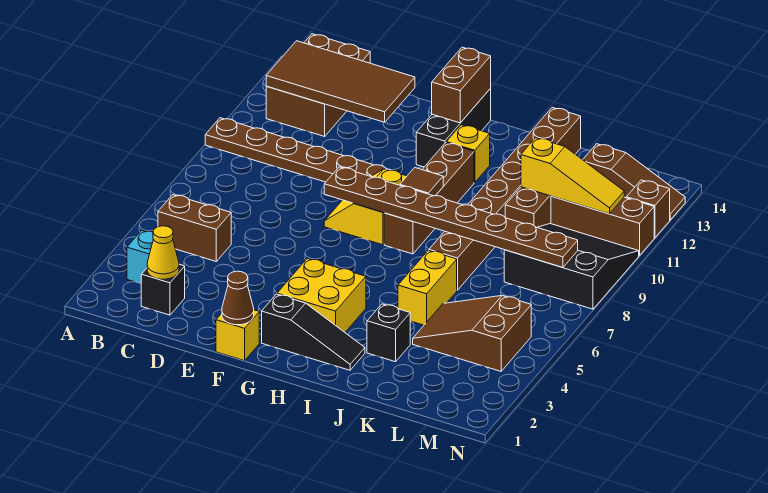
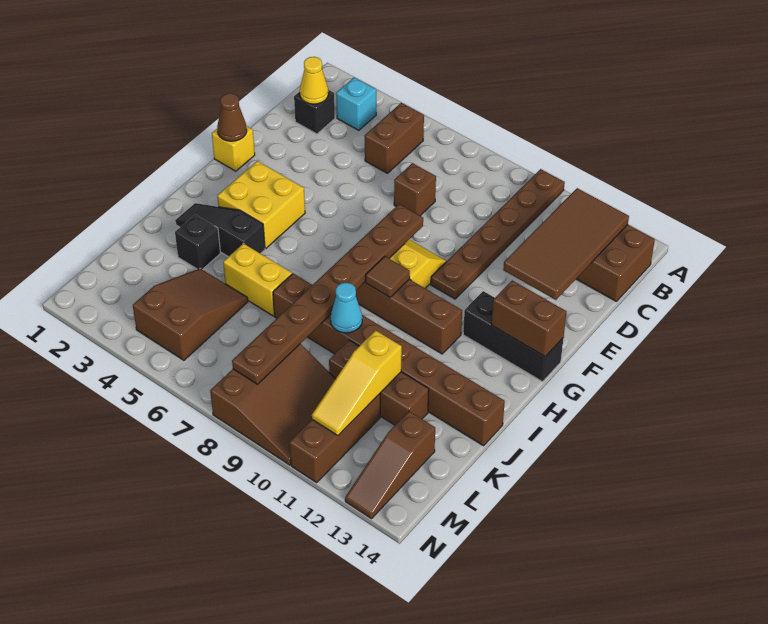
black slope G2:I2 level 1 top G -> black slope I2:I4 level 1 top 4
yellow brick H12 level 1 -> none
none -> cyan cone J9 level 2
black slope L8:N10 level 1 top 8 -> brown slope L8:N10 level 1 top 8
brown brick N12 level 1 -> brown brick D7 level 1

